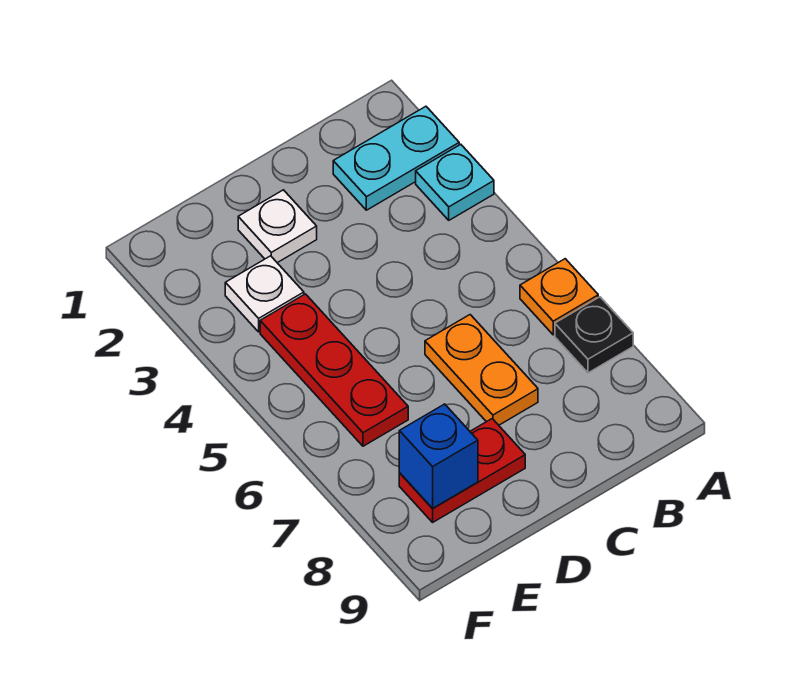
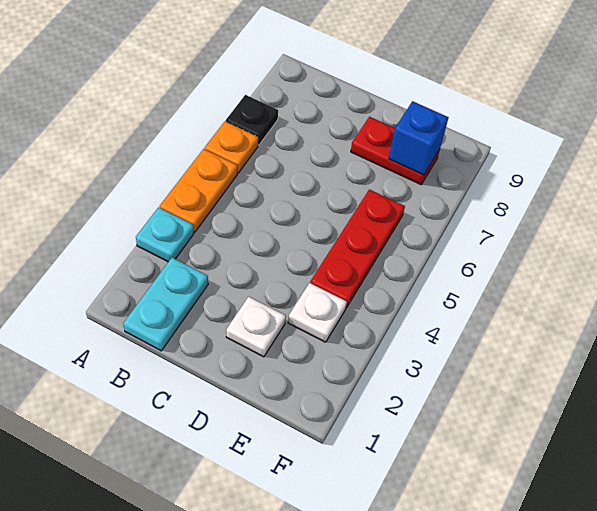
cyan plate A2:B2 level 1 -> cyan plate B1:B2 level 1
orange plate C6:C7 level 1 -> orange plate A4:A5 level 1

